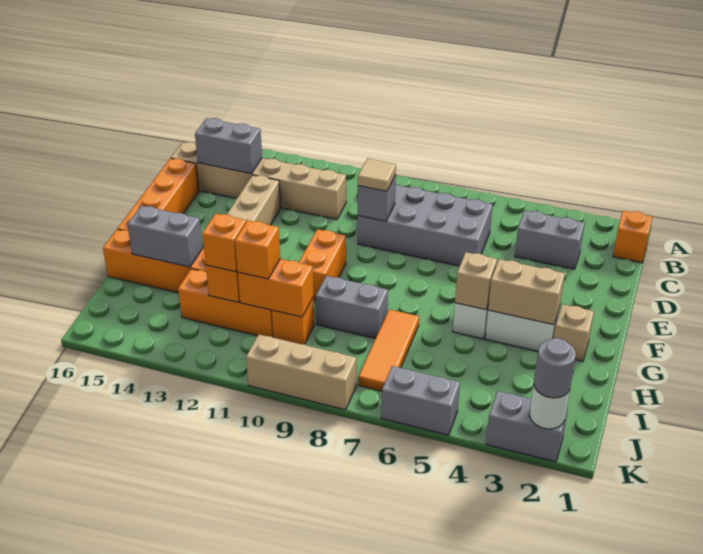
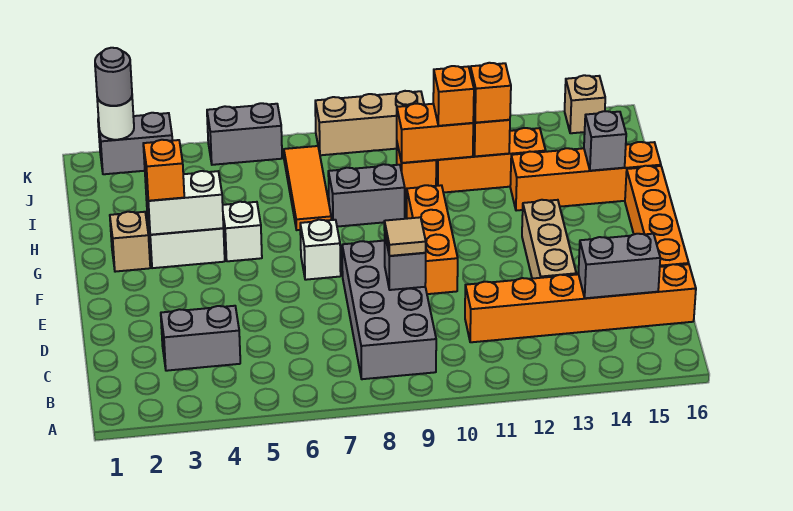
orange brick B1 level 1 -> orange brick G3 level 3
grey brick C6:D9 level 1 -> grey brick B8:E9 level 1
tan brick C11:C16 level 1 -> orange brick C11:C16 level 1
none -> white brick F7 level 1
orange brick F10:G10 level 1 -> orange brick E10:G10 level 1
tan brick G3:G4 level 2 -> white brick G3:G4 level 2
tan brick G5 level 2 -> tan brick K15 level 1
grey brick H14:H15 level 2 -> grey brick H15 level 2

